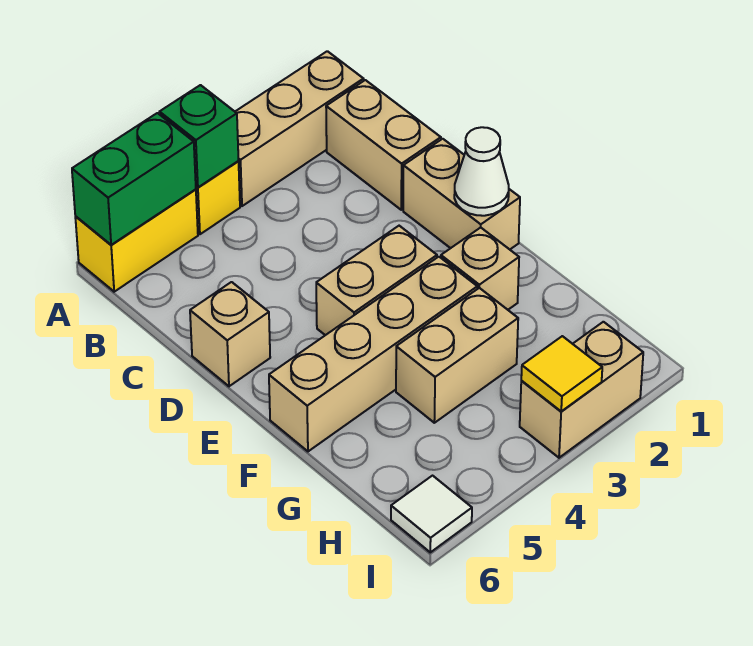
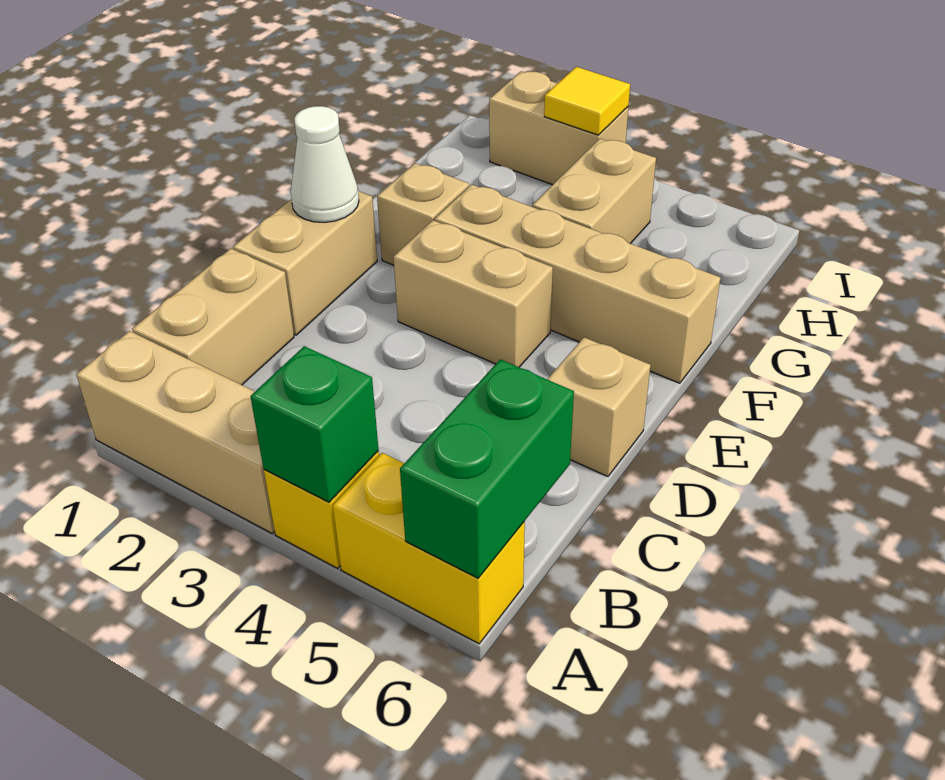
green brick A5:A6 level 2 -> green brick A6:B6 level 2
tan brick G3:G4 level 1 -> tan brick G4:H4 level 1
white tile I6 level 1 -> none

